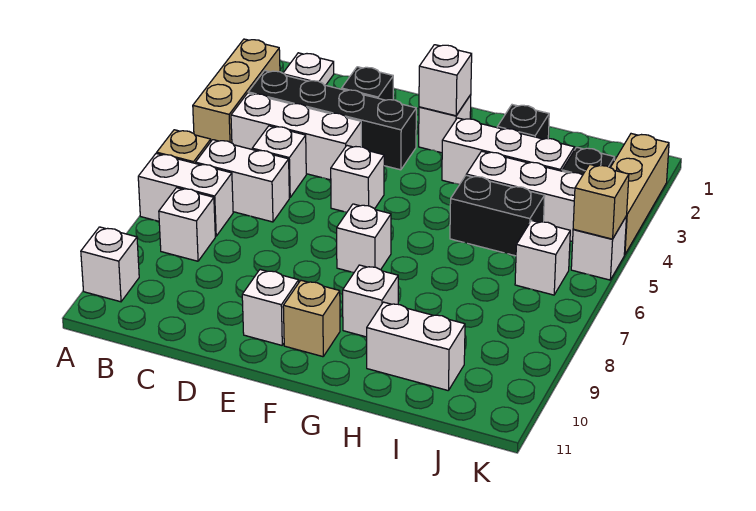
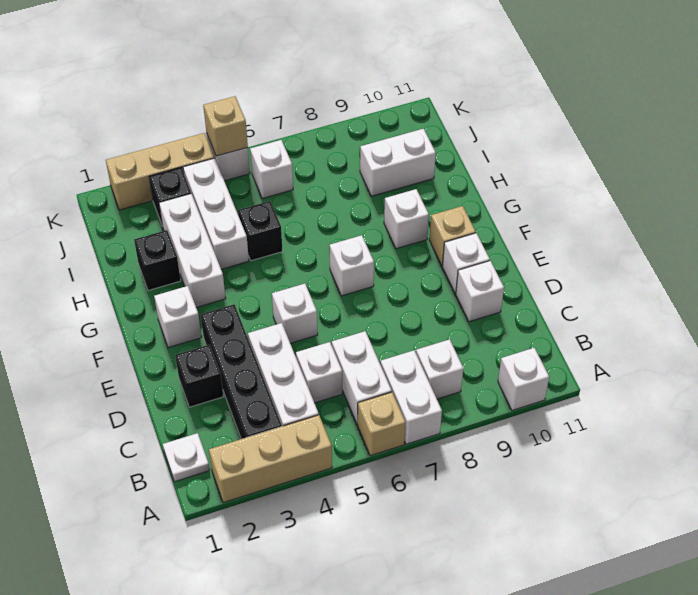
white brick F2 level 2 -> white brick D10 level 1
black brick H5:I5 level 1 -> black brick H5 level 1
white brick H10:I10 level 1 -> white brick I9:I10 level 1

